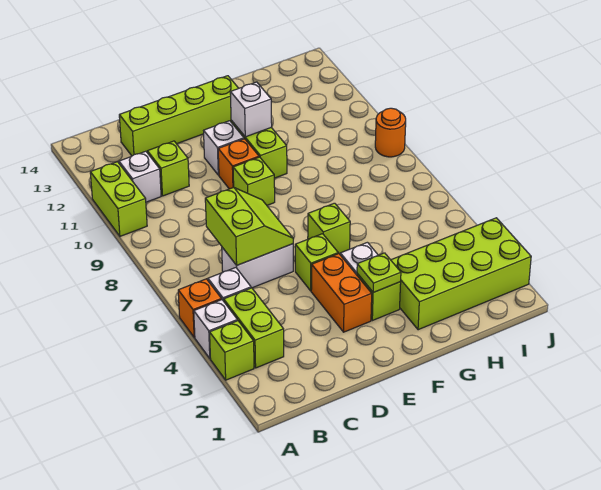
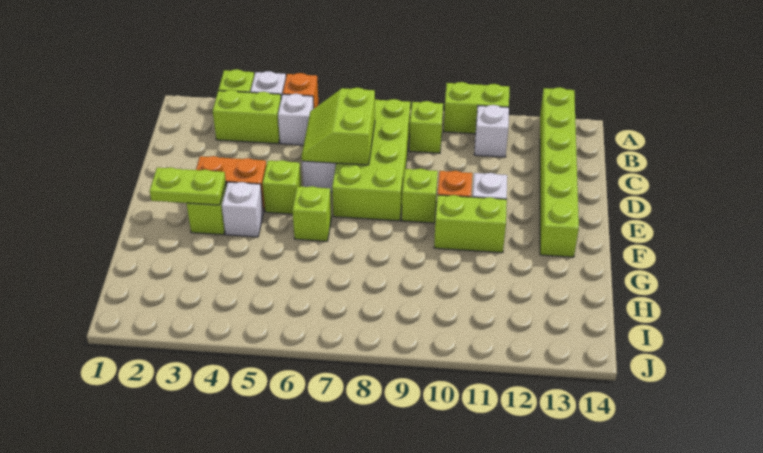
lime slope C6:D7 level 2 top C -> lime slope C6:D7 level 2 top 7
lime brick C11 level 1 -> lime brick B9 level 1
lime brick C13:F13 level 1 -> lime brick A13:F13 level 1
lime plate F3 level 2 -> lime plate F2:F3 level 2
white brick F11 level 2 -> none
lime brick G2:J3 level 1 -> lime brick B7:E8 level 1
orange round brick J9 level 1 -> none

